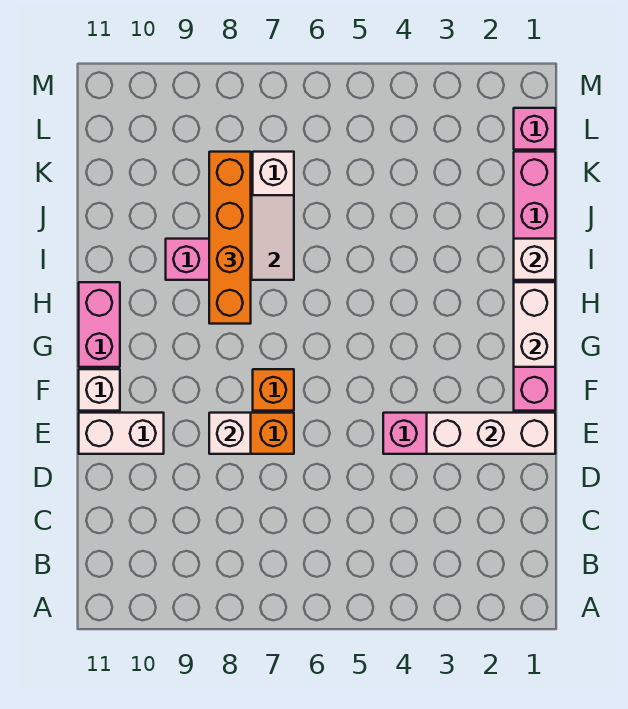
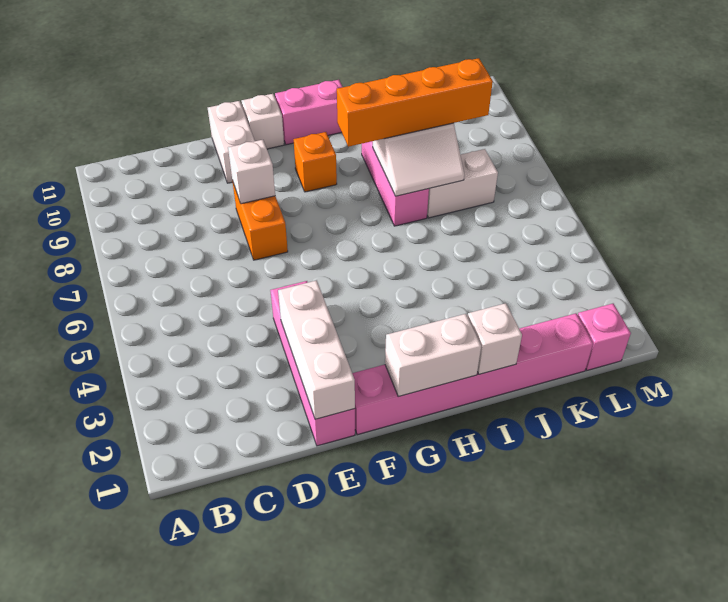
orange brick F7 level 1 -> orange brick G9 level 1

